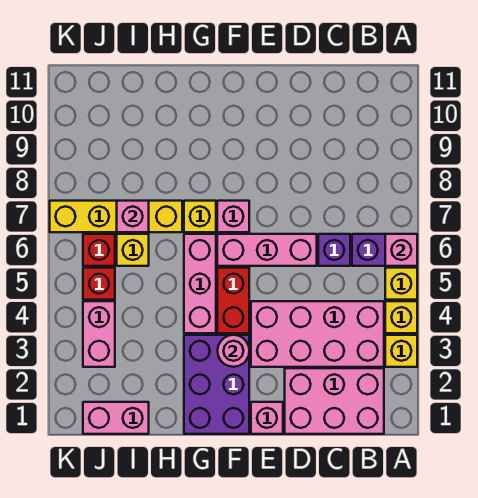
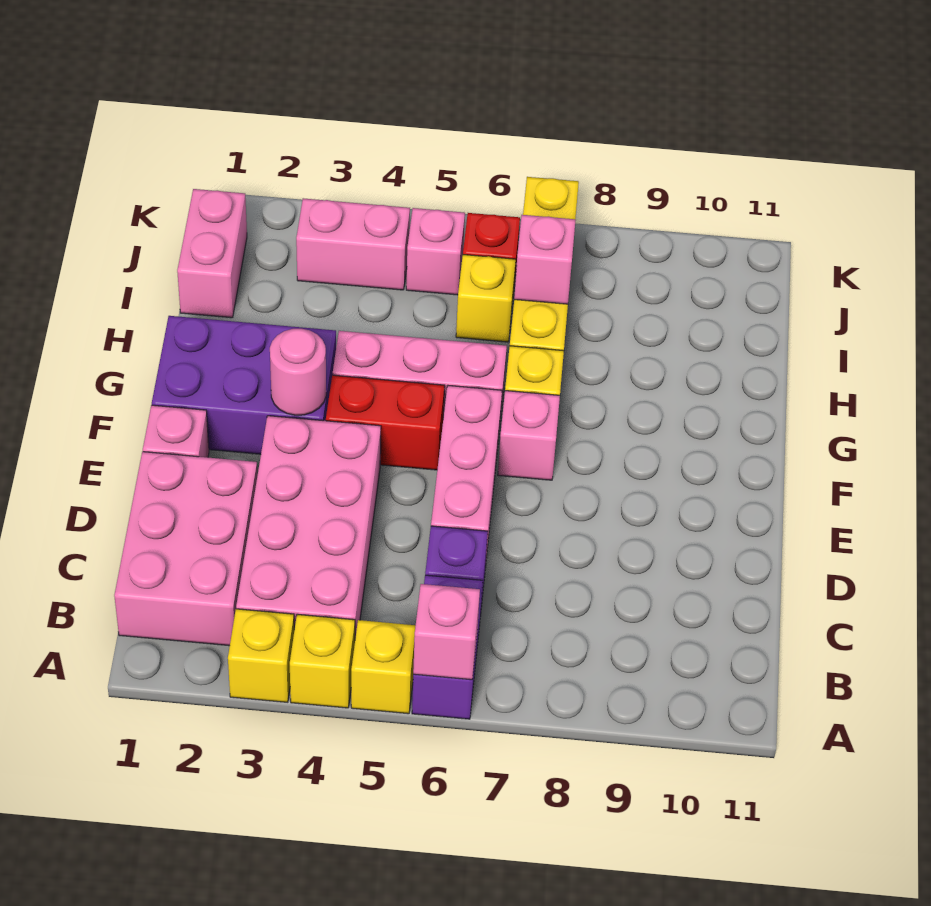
red brick J5 level 1 -> pink brick J5 level 1

